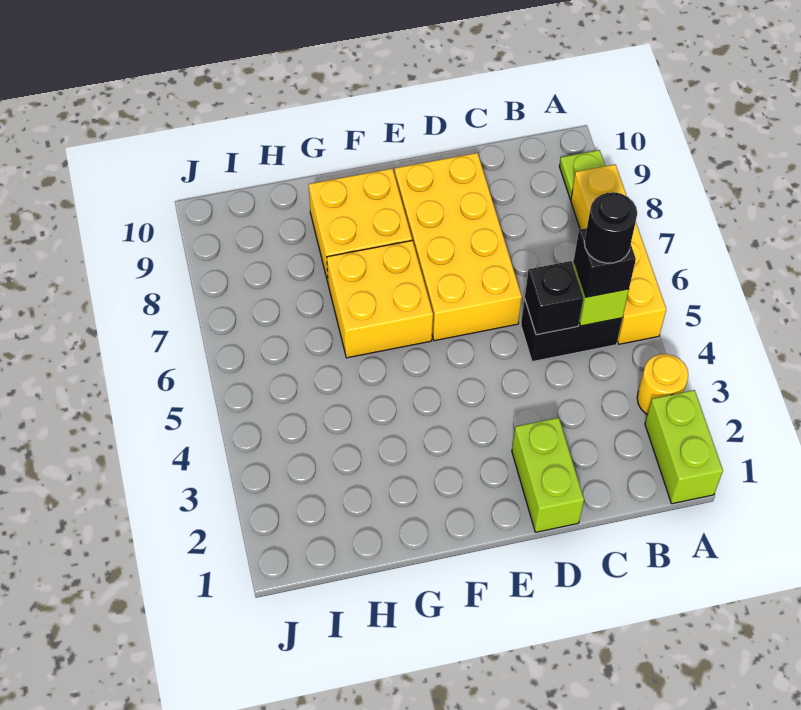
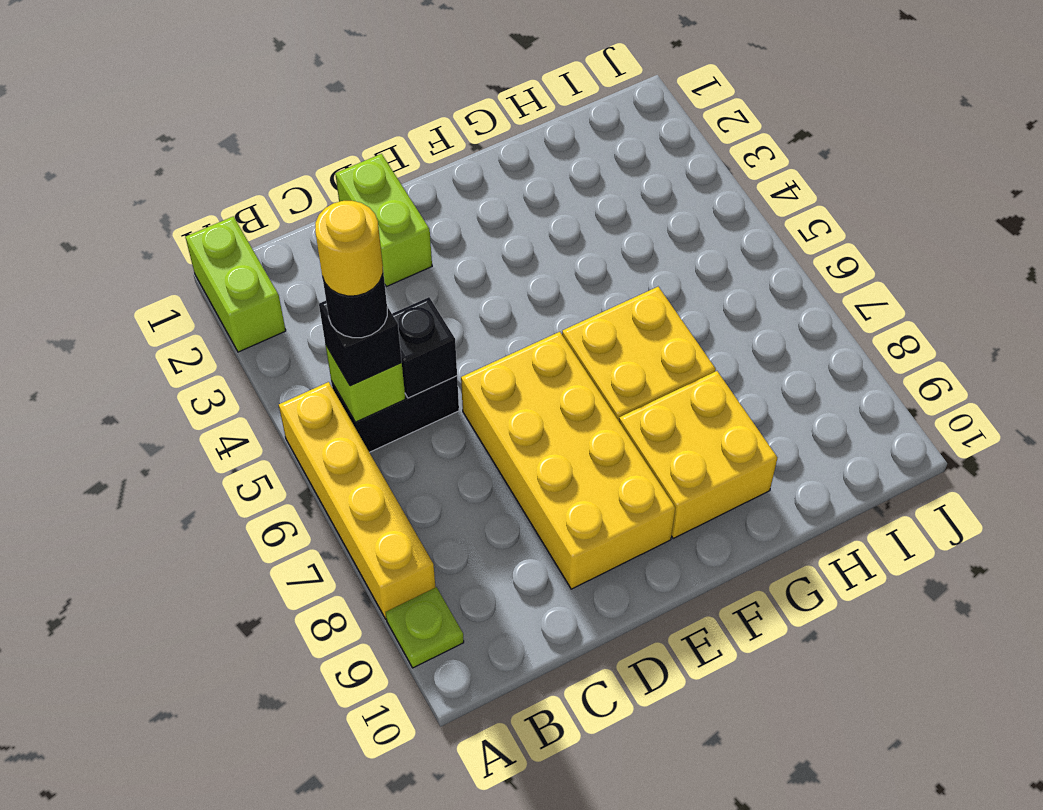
yellow round brick A3 level 1 -> yellow round brick B5 level 5

